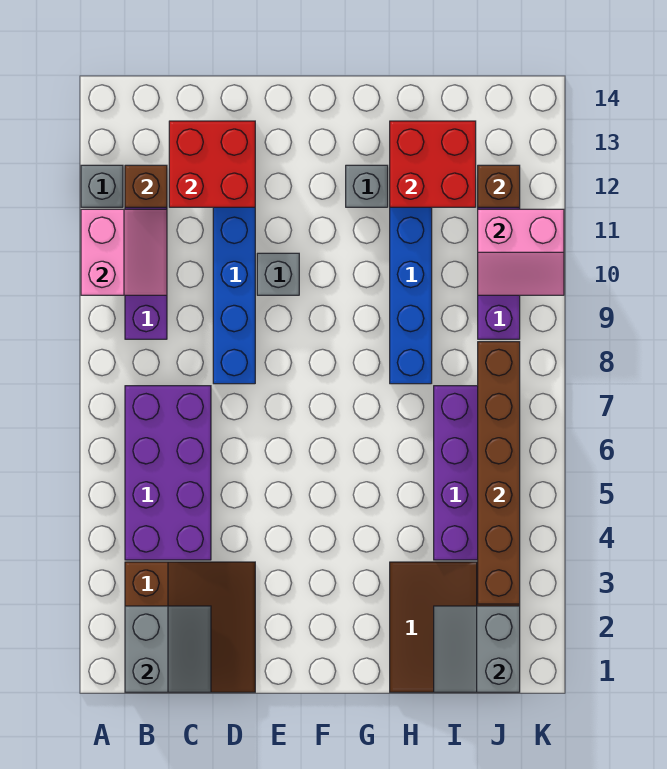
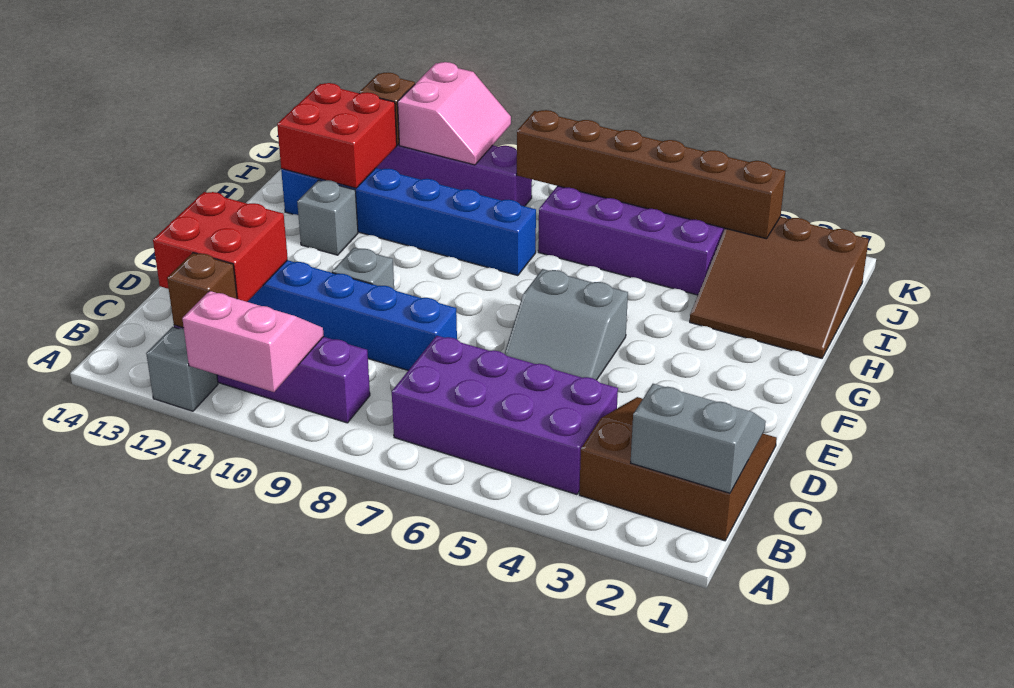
grey slope I1:J2 level 2 top J -> grey slope E5:F6 level 1 top F

